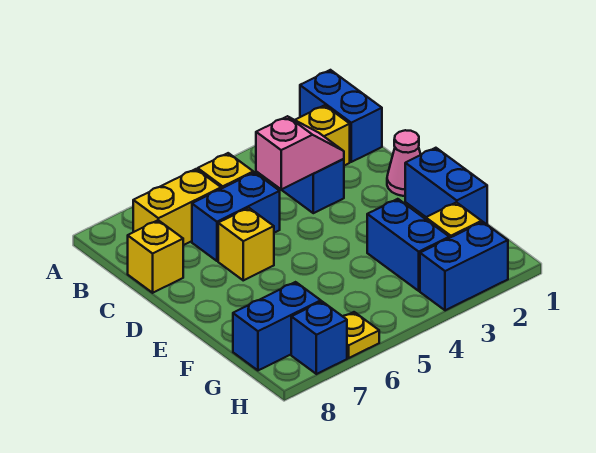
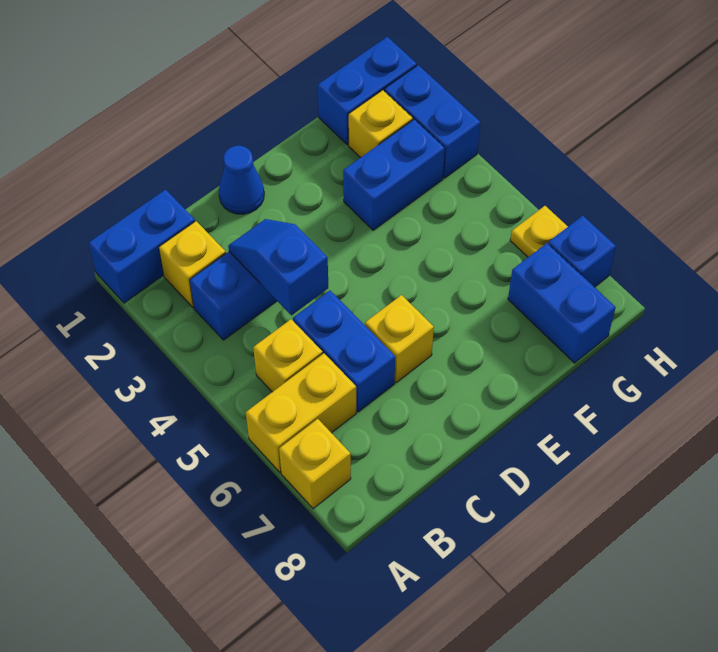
yellow brick B6:B7 level 1 -> yellow brick A6:B6 level 1
pink slope C3:C4 level 2 top 4 -> blue slope C3:C4 level 2 top 4
yellow brick C8 level 1 -> yellow brick A7 level 1
pink cone D1 level 1 -> blue cone D1 level 1
blue brick E1:F1 level 1 -> blue brick G1:H1 level 1

